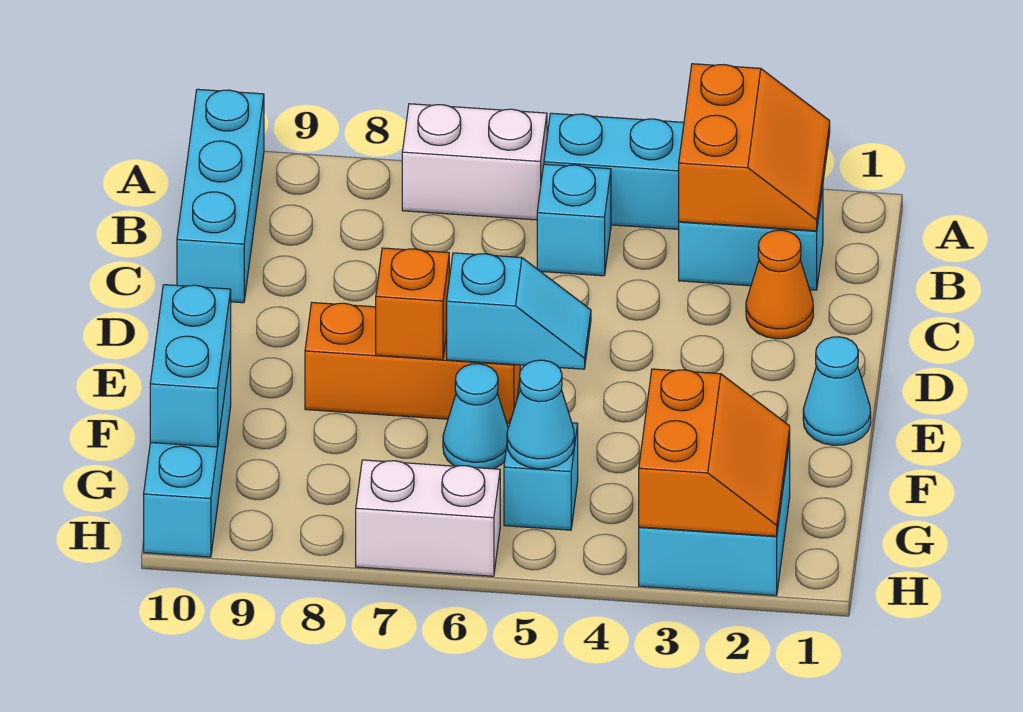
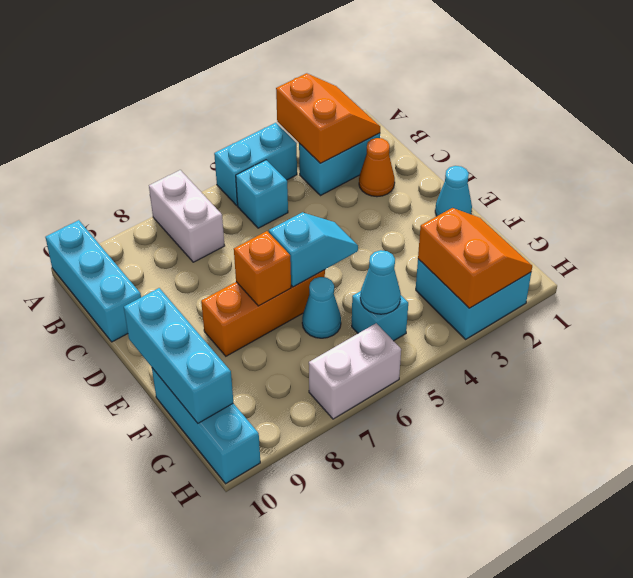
white brick A6:A7 level 1 -> white brick A7:B7 level 1
cyan brick F10:G10 level 2 -> cyan brick E10:G10 level 2

